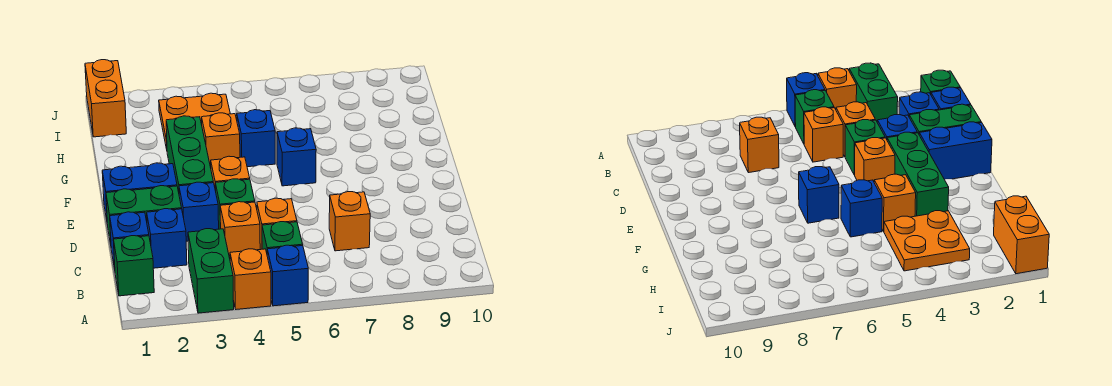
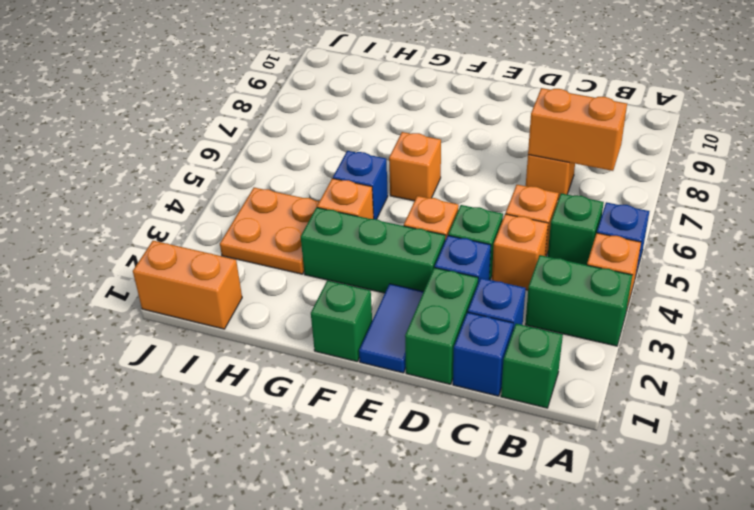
none -> orange brick B7:C7 level 2
blue brick E1:E2 level 1 -> blue tile E1:E2 level 1
none -> green brick F1 level 1
blue brick F6 level 1 -> orange brick F6 level 1

